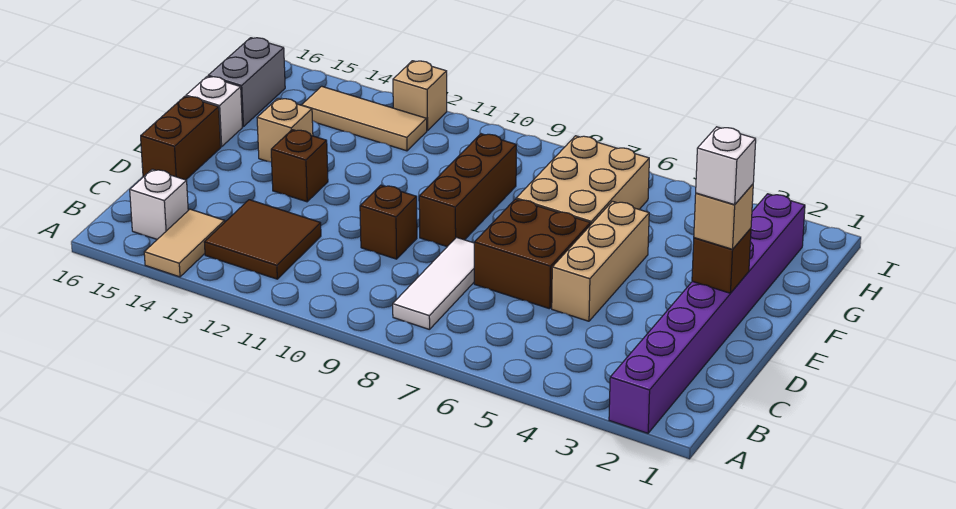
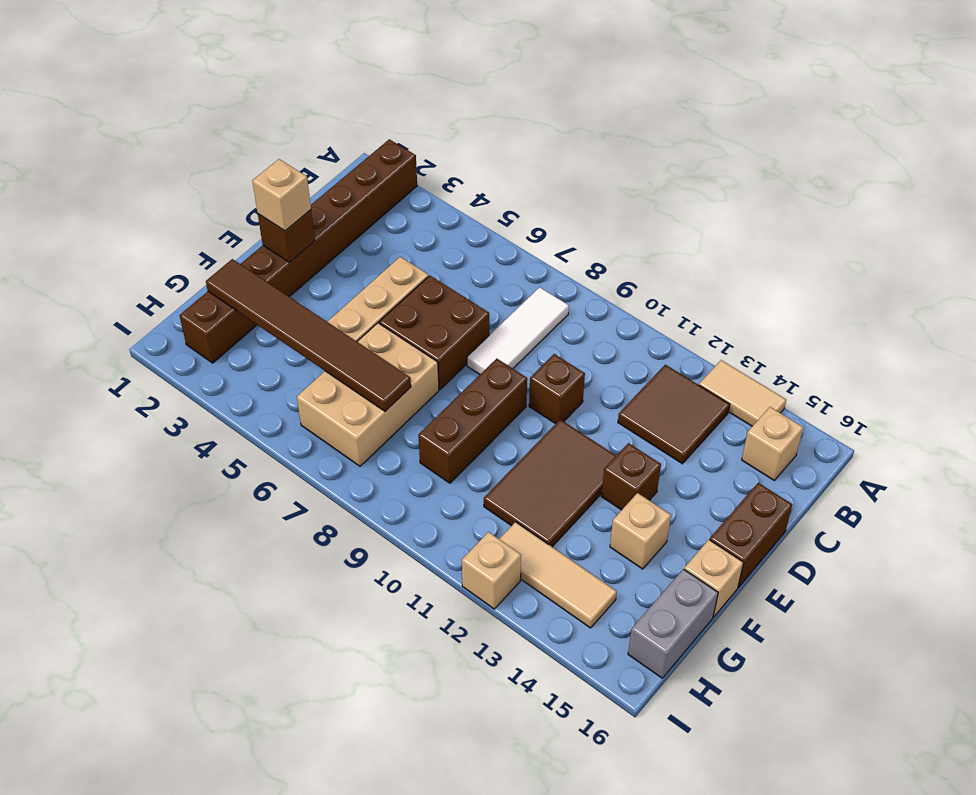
purple brick A2:H2 level 1 -> brown brick A2:H2 level 1
tan tile A14:B14 level 1 -> tan tile A13:A14 level 1
white brick B15 level 1 -> tan brick B15 level 1
white brick E2 level 4 -> none
none -> brown tile E11:G12 level 1
white brick F16 level 1 -> tan brick F16 level 1
none -> brown tile G2:G7 level 2

